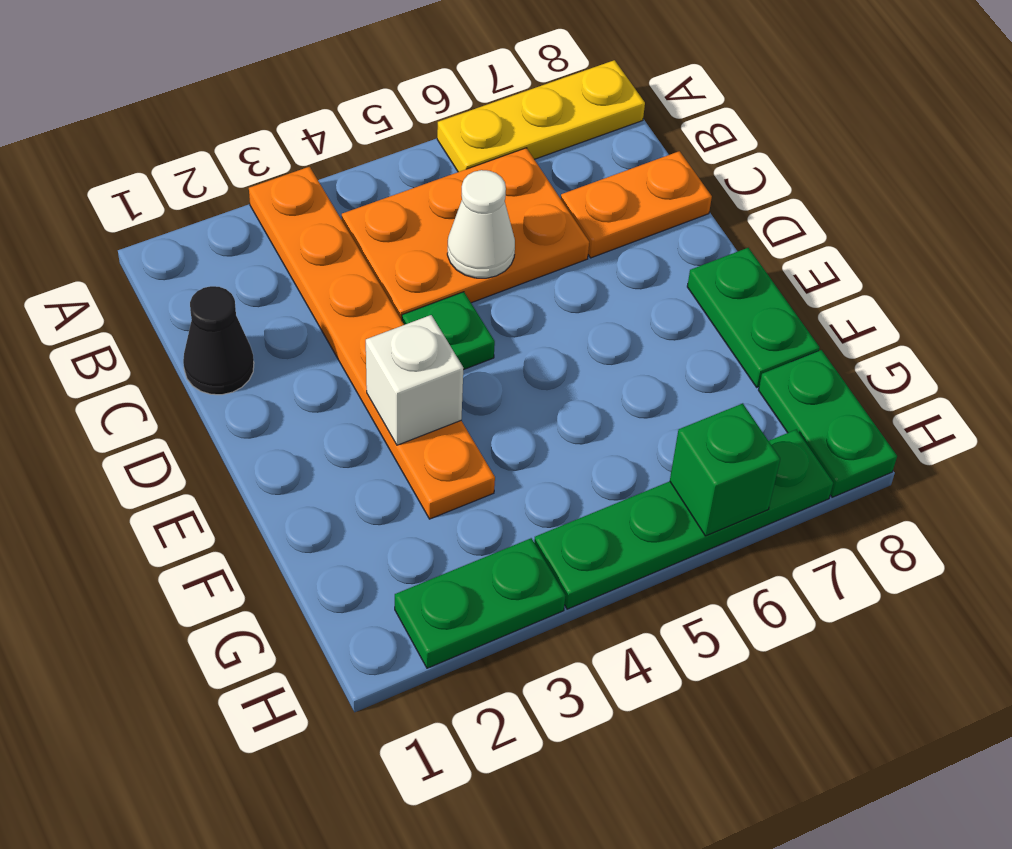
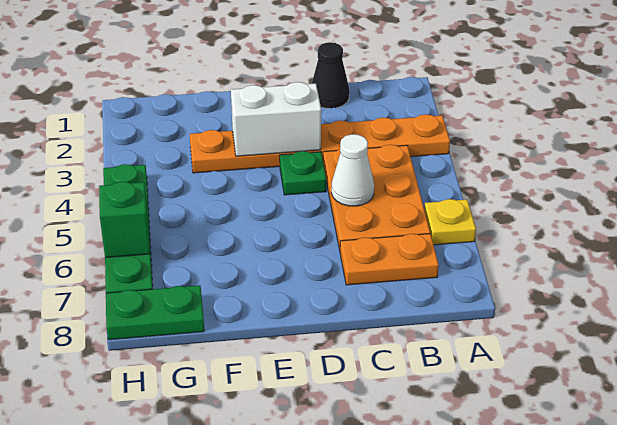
yellow plate A6:A8 level 1 -> yellow plate A6 level 1
orange plate C7:C8 level 1 -> orange plate B7:C7 level 1
white brick E3 level 2 -> white brick D3:E3 level 2
green plate E8:F8 level 1 -> none
green plate H2:H3 level 1 -> none

